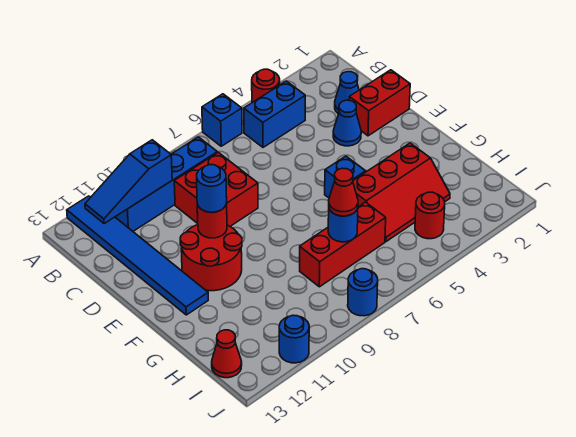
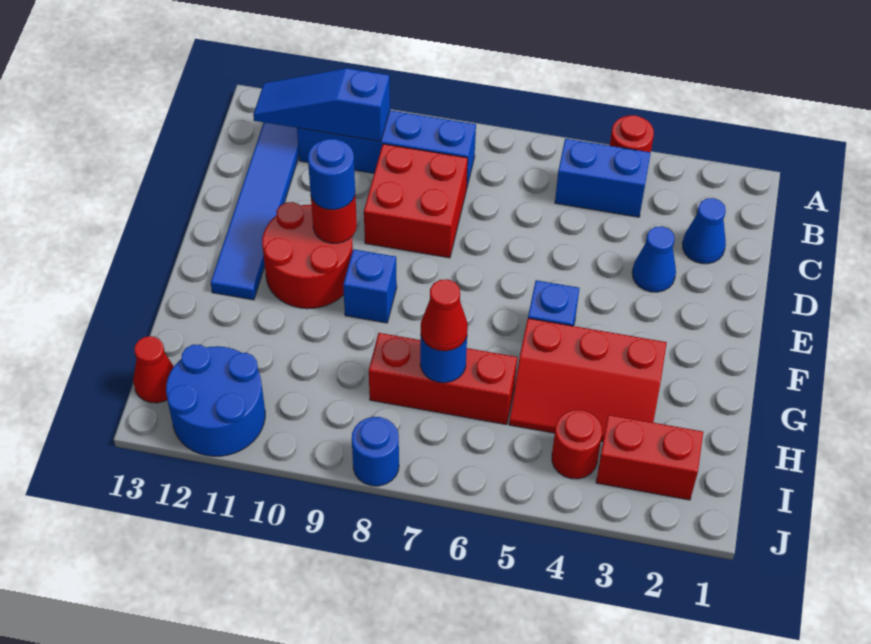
blue brick A6 level 1 -> blue brick F9 level 1
red brick D1:D2 level 1 -> red brick I2:I3 level 1
blue round brick J11 level 1 -> blue round brick I11:J12 level 1

